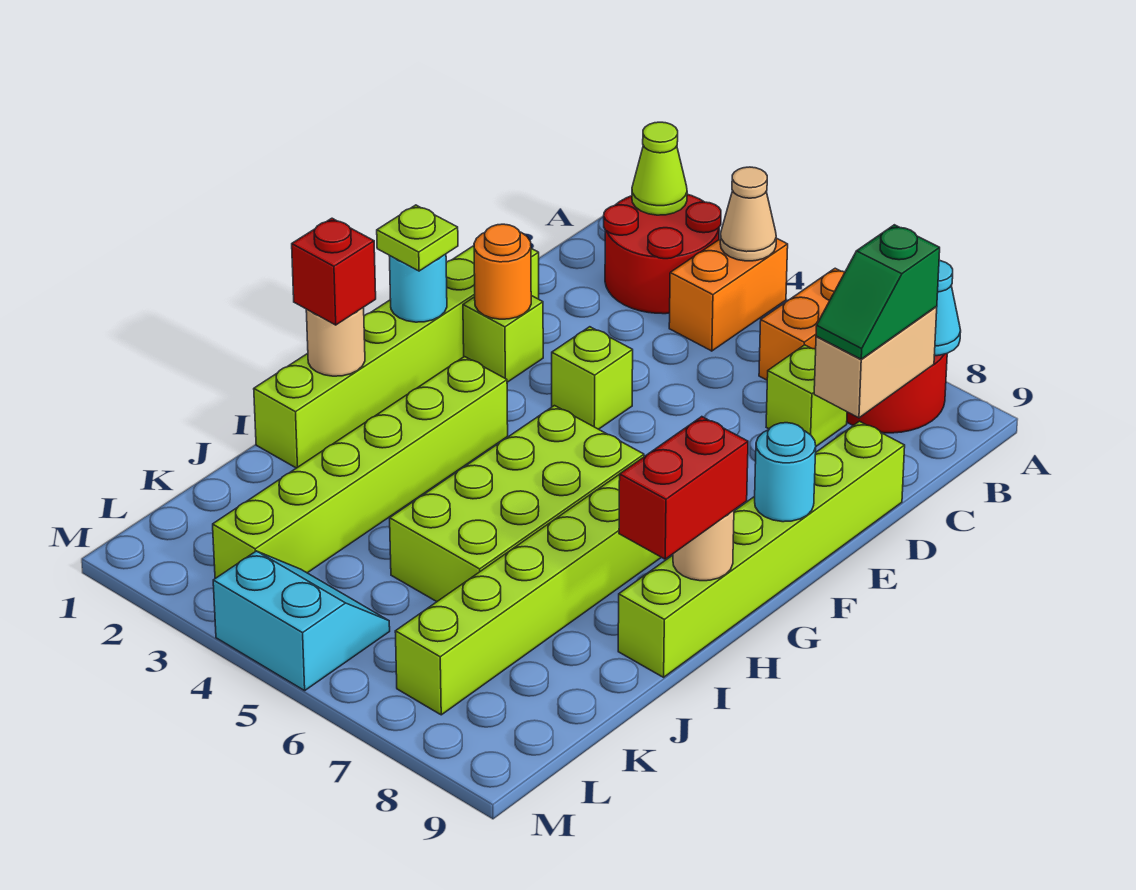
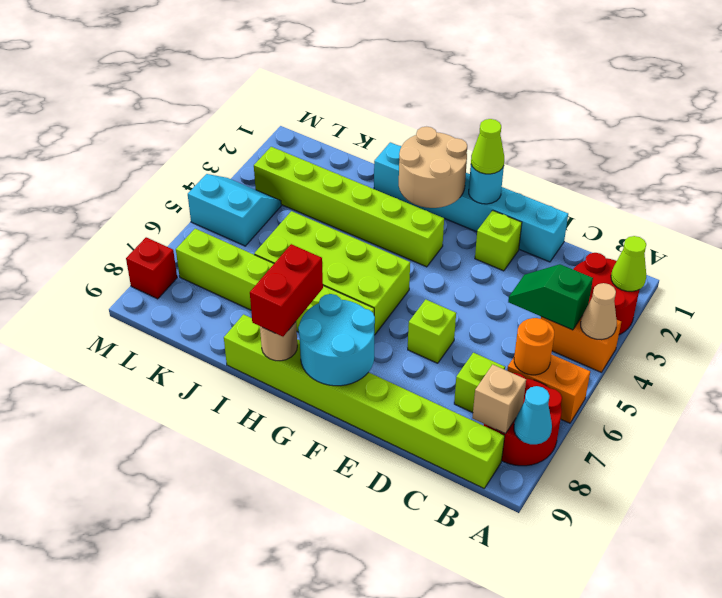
tan brick B8:C8 level 2 -> tan brick B8 level 2
green slope B8:C8 level 3 top B -> green slope B4:C4 level 2 top B
lime brick D1:I1 level 1 -> cyan brick D1:I1 level 1
lime brick D9:I9 level 1 -> lime brick B9:I9 level 1
orange round brick E2 level 2 -> orange round brick B6 level 2
lime brick E4 level 1 -> lime brick E6 level 1
lime plate F1 level 3 -> lime cone F1 level 3
cyan round brick F9 level 2 -> cyan round brick F8:G9 level 2
tan round brick H1 level 2 -> tan round brick G1:H2 level 2
red brick H1 level 3 -> red brick M8 level 1
red brick H9:I9 level 3 -> red brick H8:H9 level 3
cyan slope L4:M5 level 1 top M -> cyan slope L4:M5 level 1 top 5

